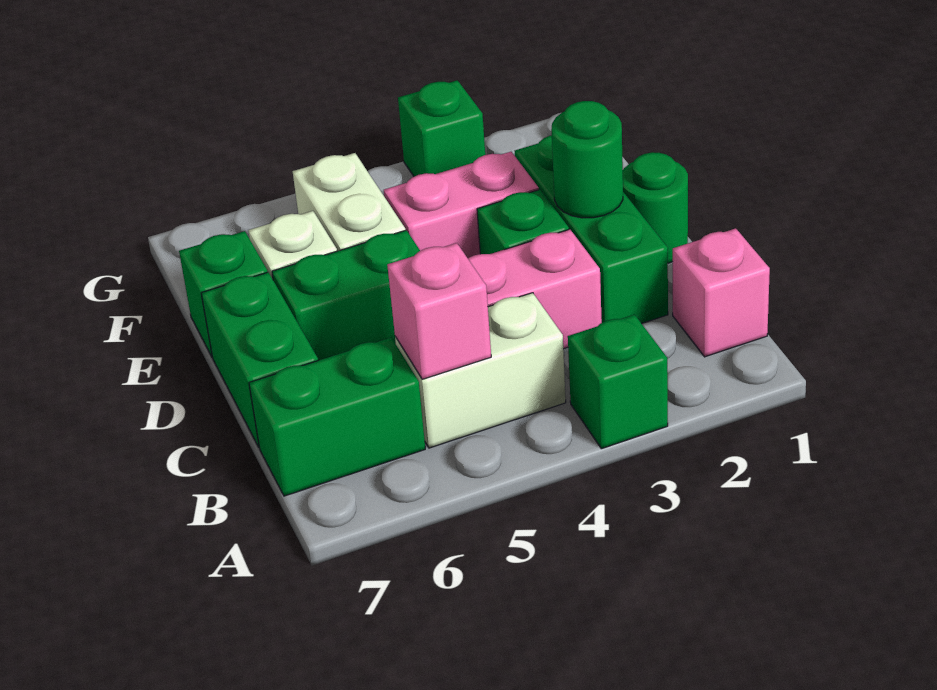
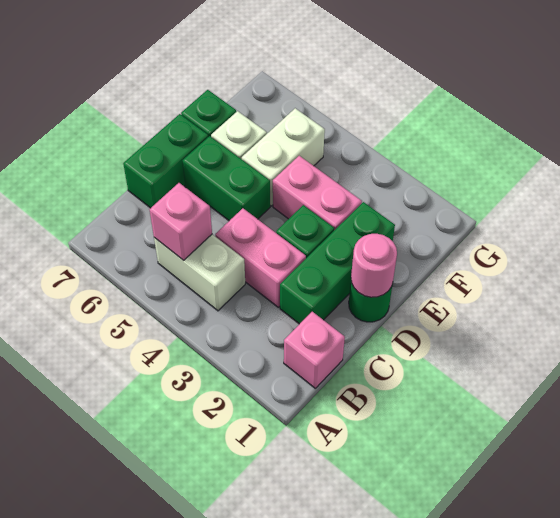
green brick A3 level 1 -> none
green brick B6:B7 level 1 -> none
none -> pink round brick D1 level 2
green round brick D2 level 2 -> none
green brick G3 level 1 -> none

